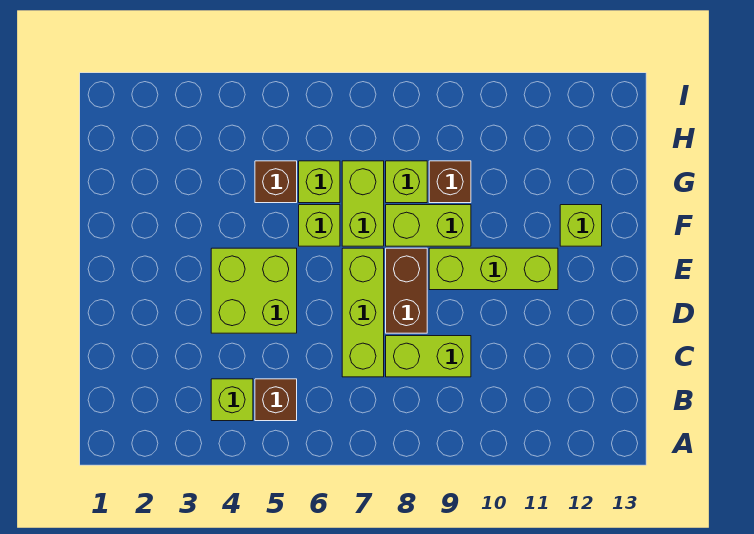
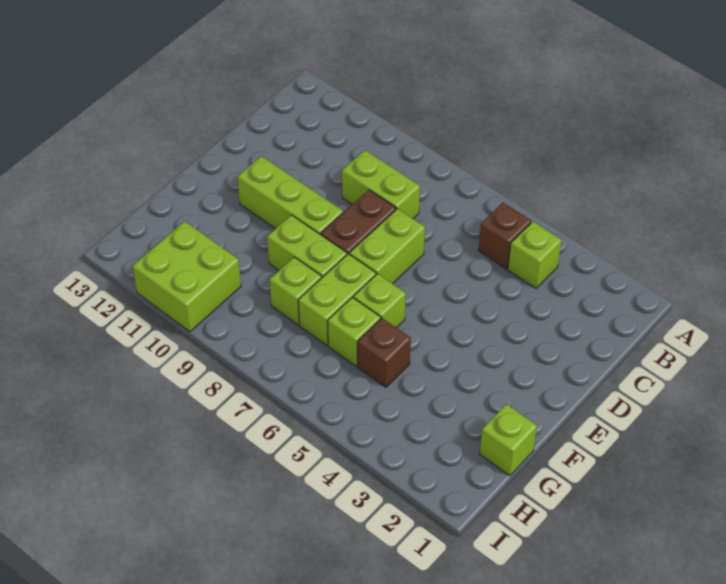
lime brick C7:E7 level 1 -> lime brick D7:E7 level 1
lime brick D4:E5 level 1 -> lime brick H10:I11 level 1
lime brick F12 level 1 -> lime brick G1 level 1
brown brick G9 level 1 -> none

